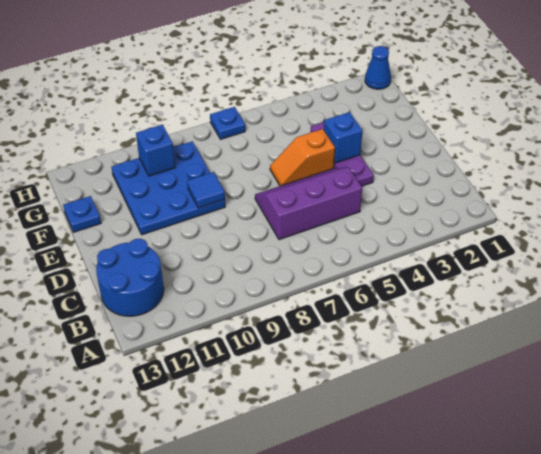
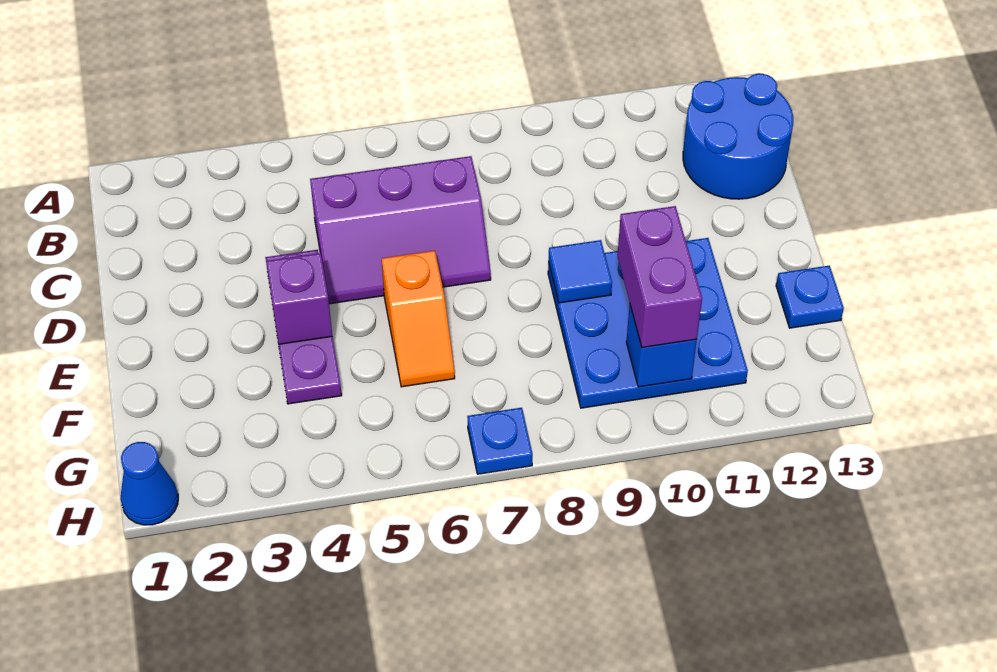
blue brick E4 level 2 -> purple brick E4 level 2
orange slope E5:E6 level 1 top 5 -> orange slope E6:F6 level 1 top E
none -> purple brick F10:G10 level 3

